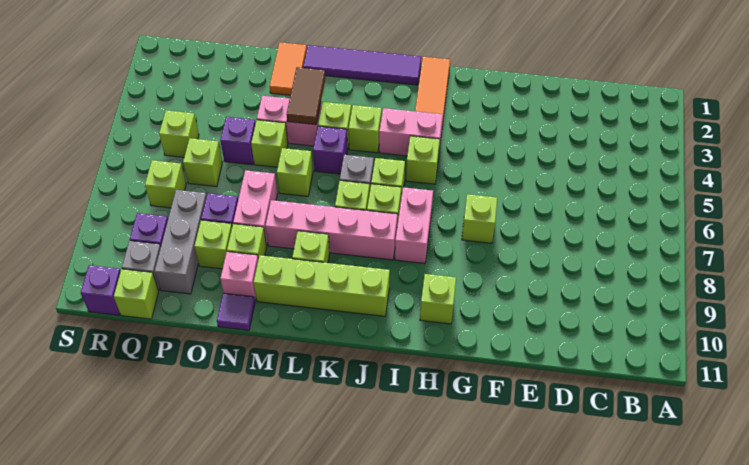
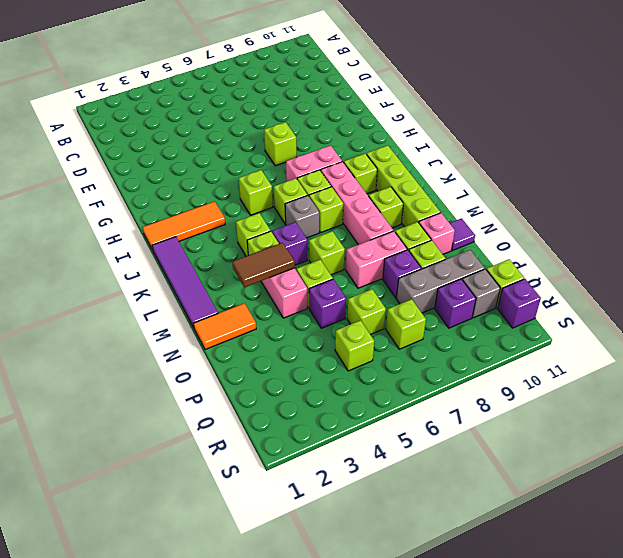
lime brick H10 level 1 -> lime brick J9 level 1
pink brick I4:J4 level 1 -> none

